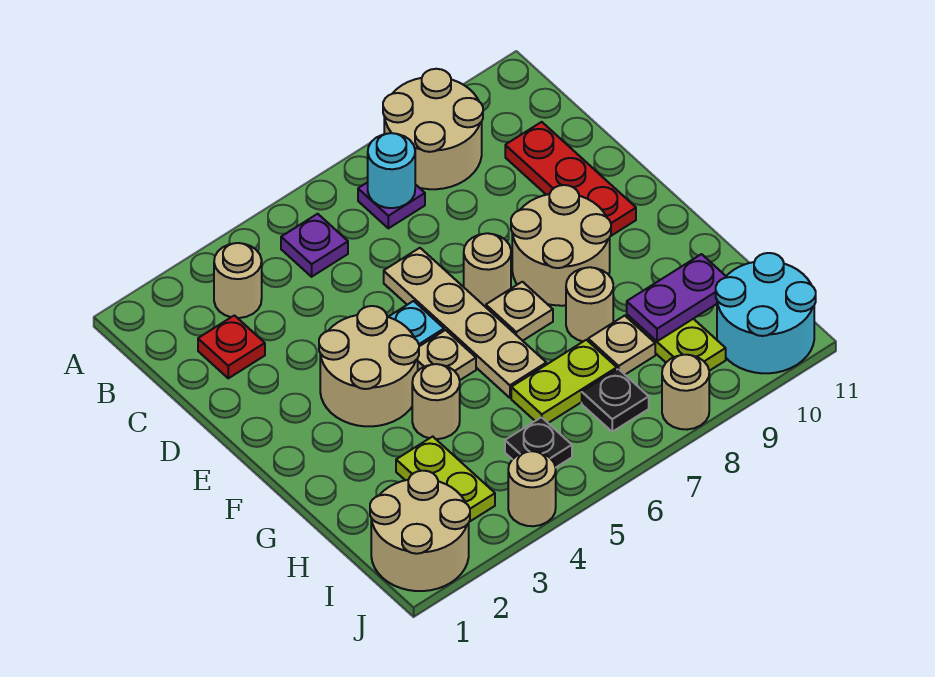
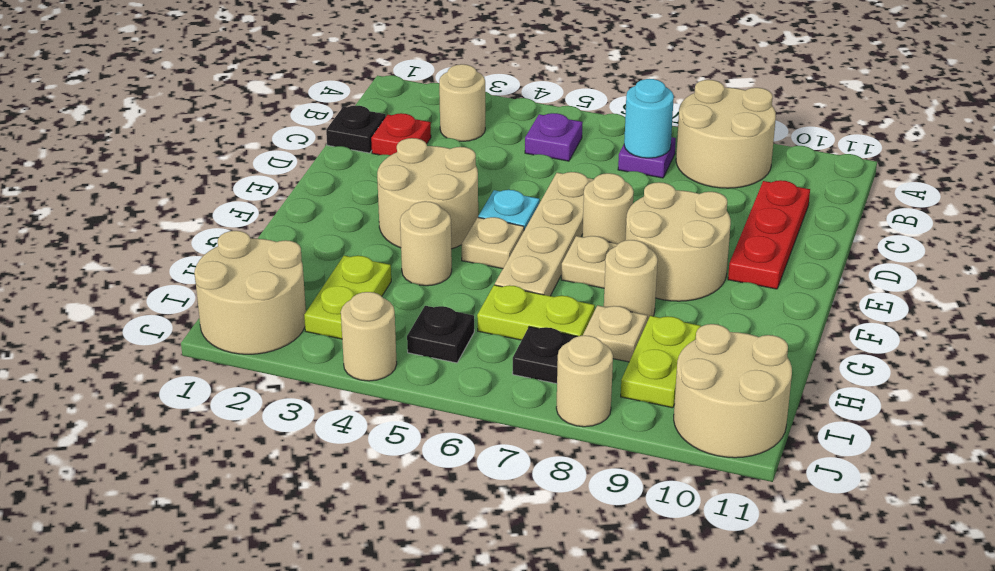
none -> black plate C1 level 1
purple plate H9:H10 level 2 -> none
cyan round brick I10:J11 level 1 -> tan round brick I10:J11 level 1

